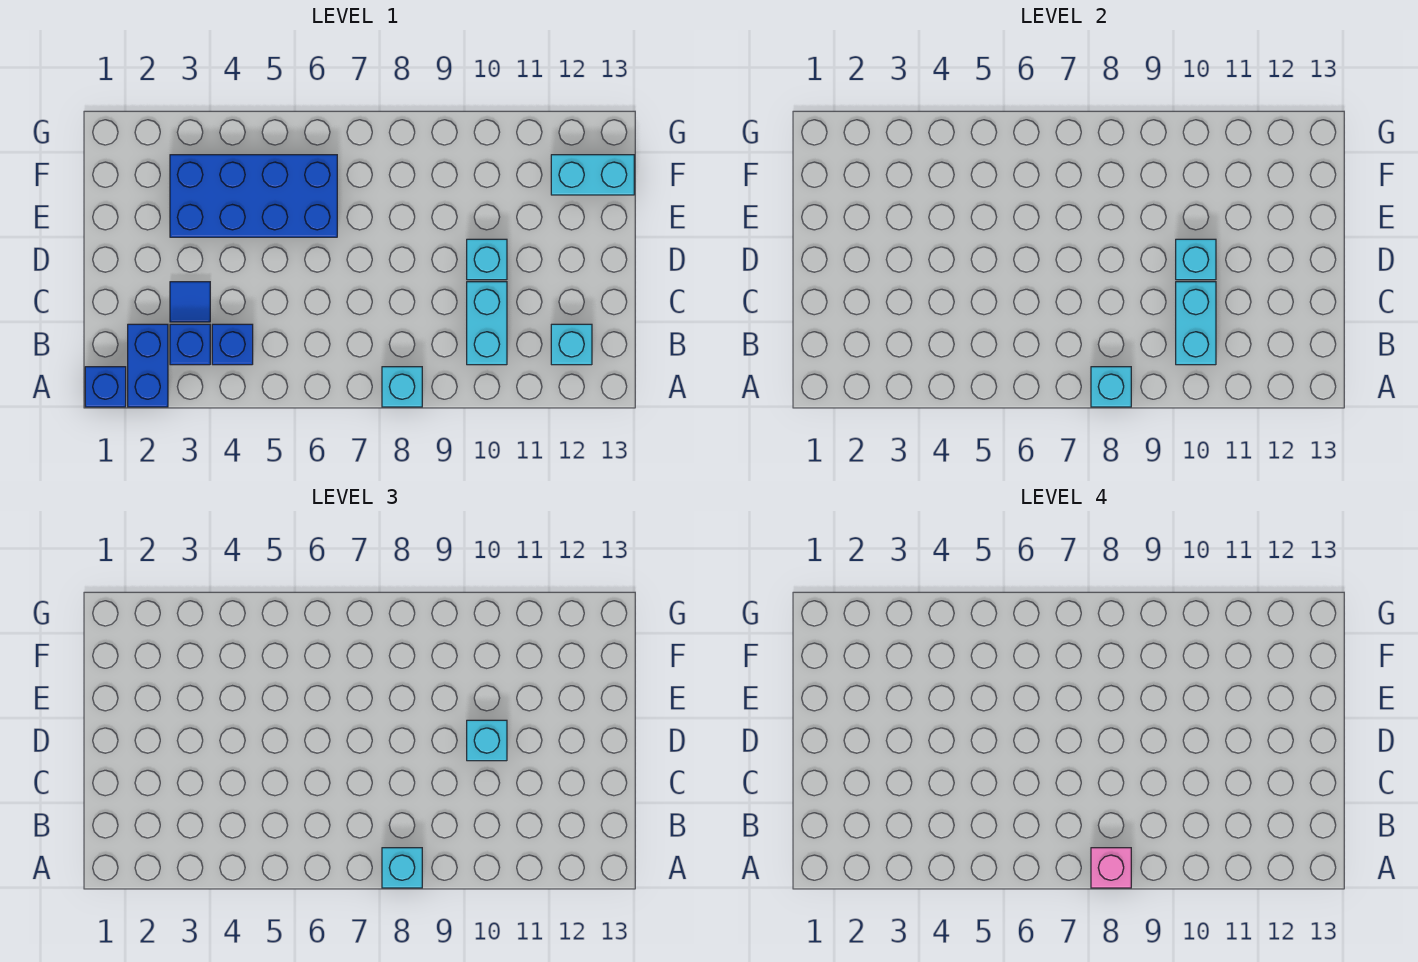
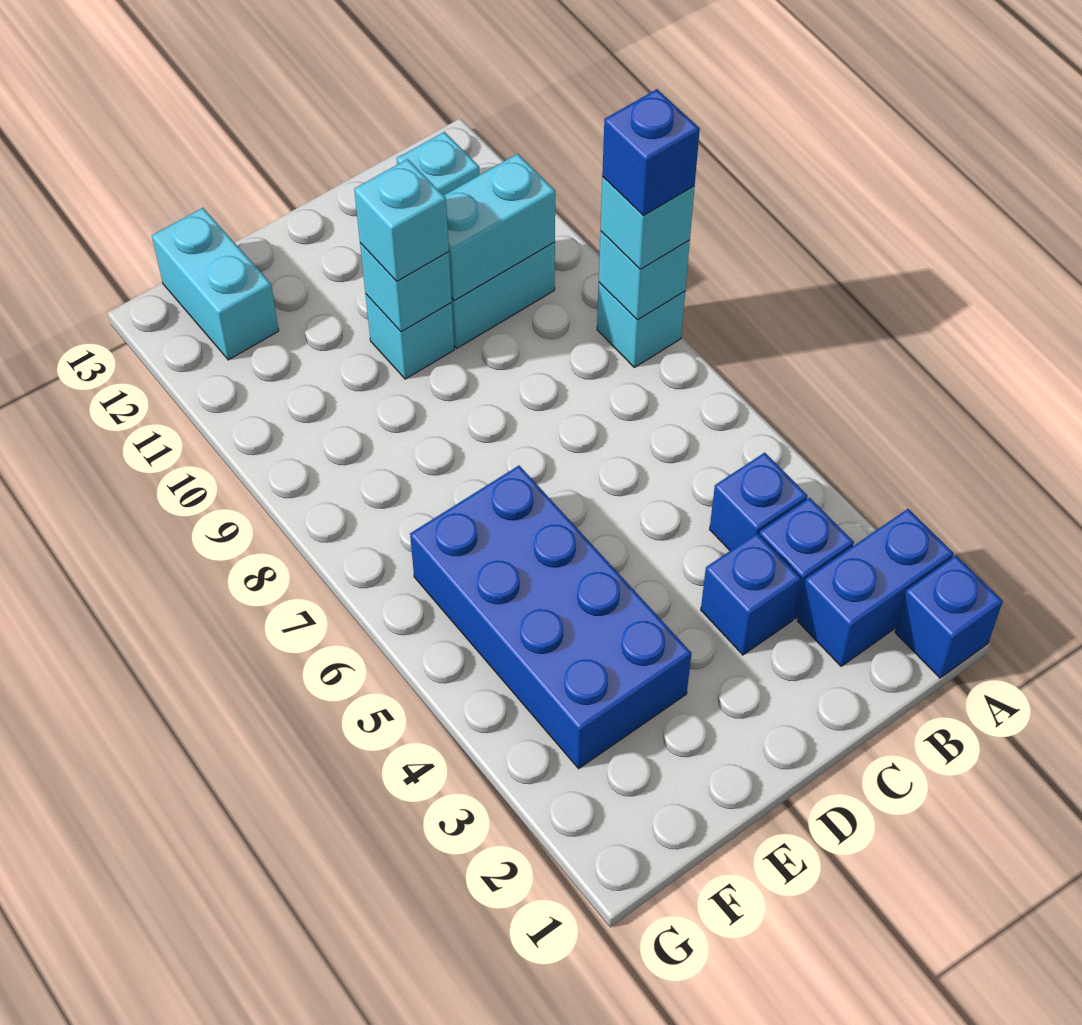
pink brick A8 level 4 -> blue brick A8 level 4
blue tile C3 level 1 -> blue brick C3 level 1

